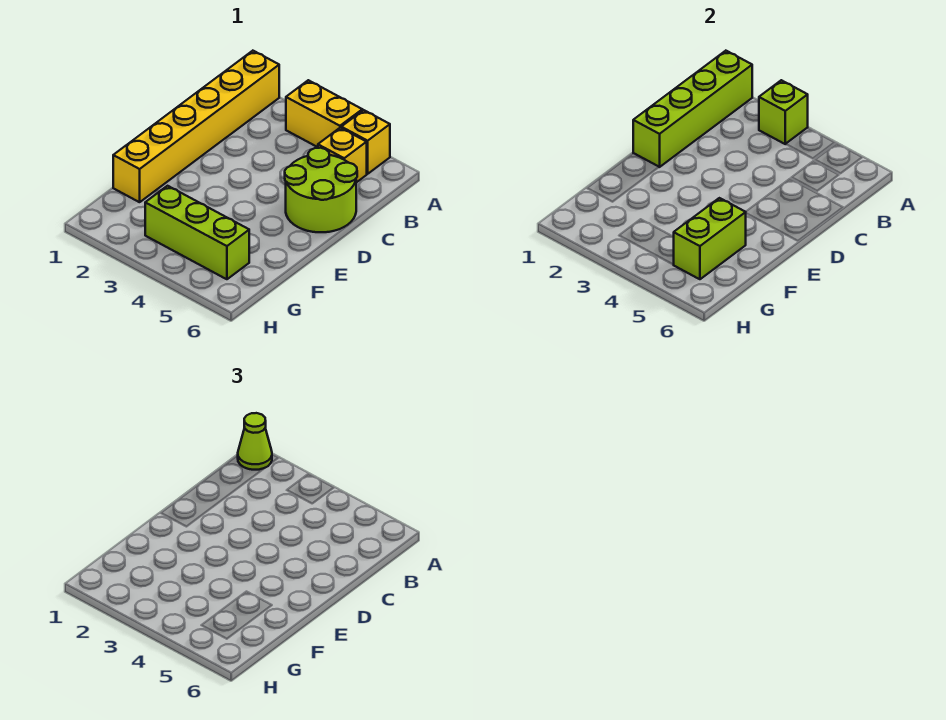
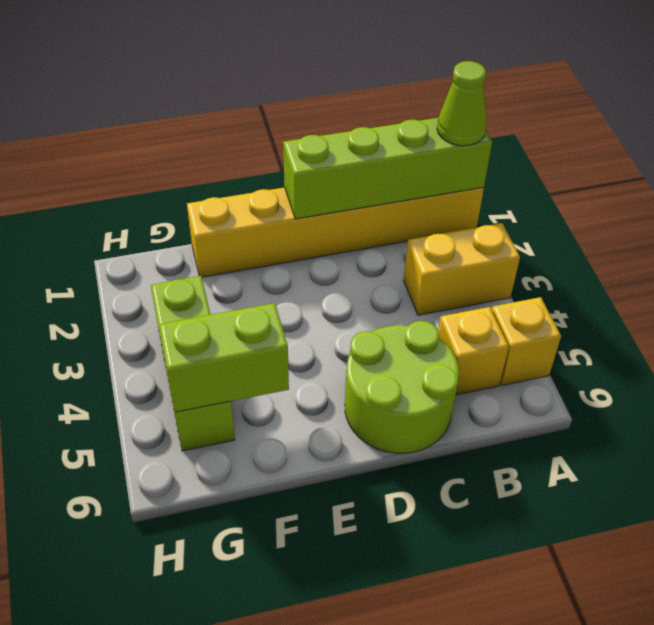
yellow brick A3:A4 level 1 -> yellow brick A3:B3 level 1
lime brick A3 level 2 -> none

